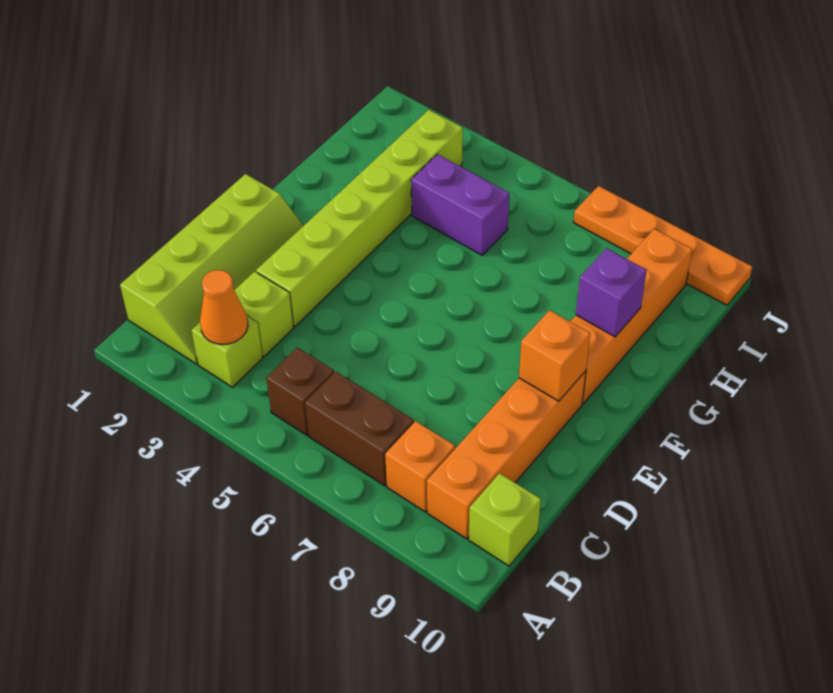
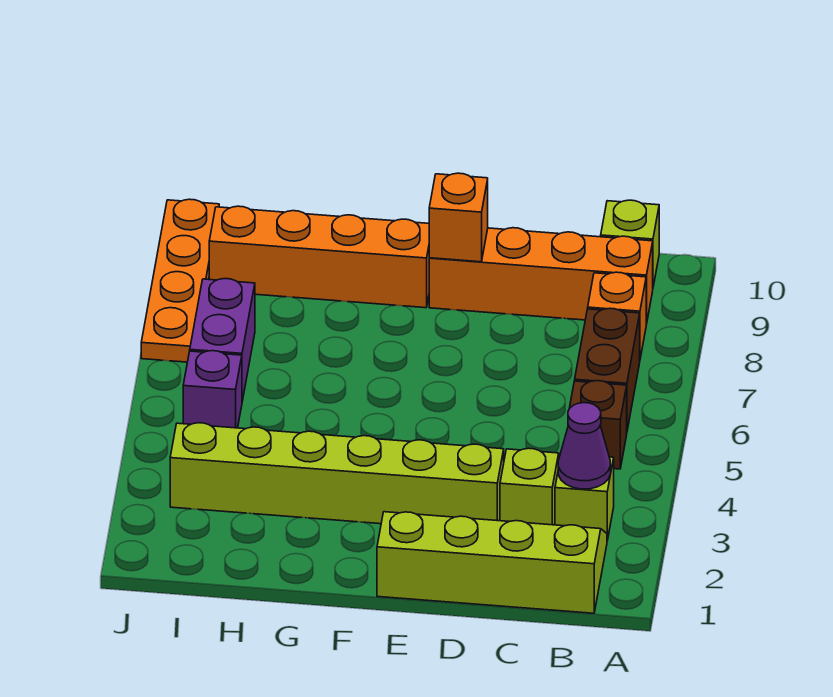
orange cone B3 level 2 -> purple cone B3 level 2
purple brick G9 level 2 -> purple brick I5 level 1
purple brick H4:H5 level 1 -> purple brick I6:I7 level 1

